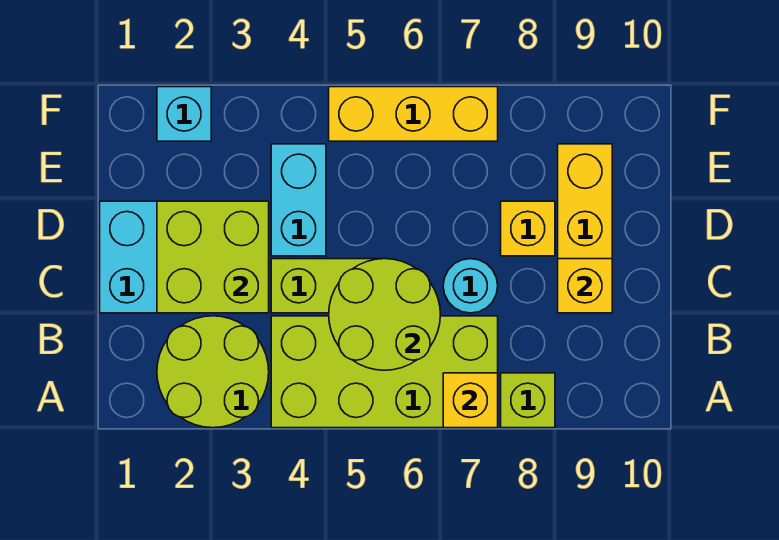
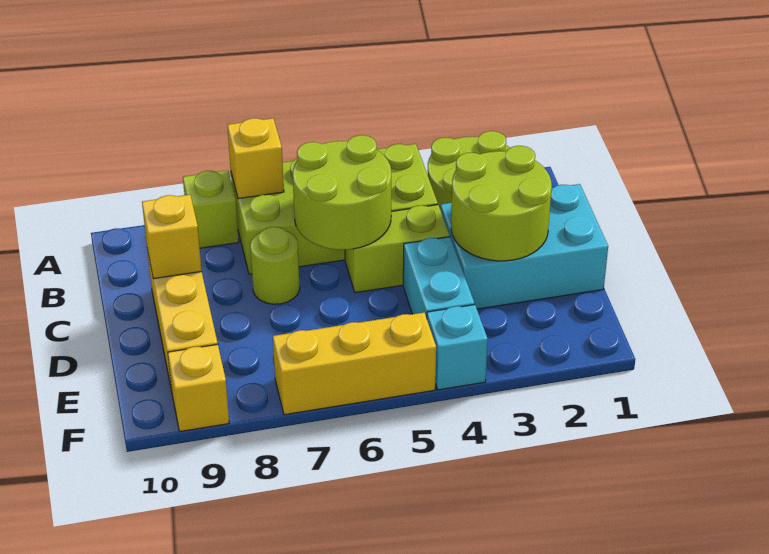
lime brick C2:D3 level 2 -> lime round brick C2:D3 level 2
cyan round brick C7 level 1 -> lime round brick C7 level 1
yellow brick D8 level 1 -> yellow brick F9 level 1
cyan brick F2 level 1 -> cyan brick F4 level 1

